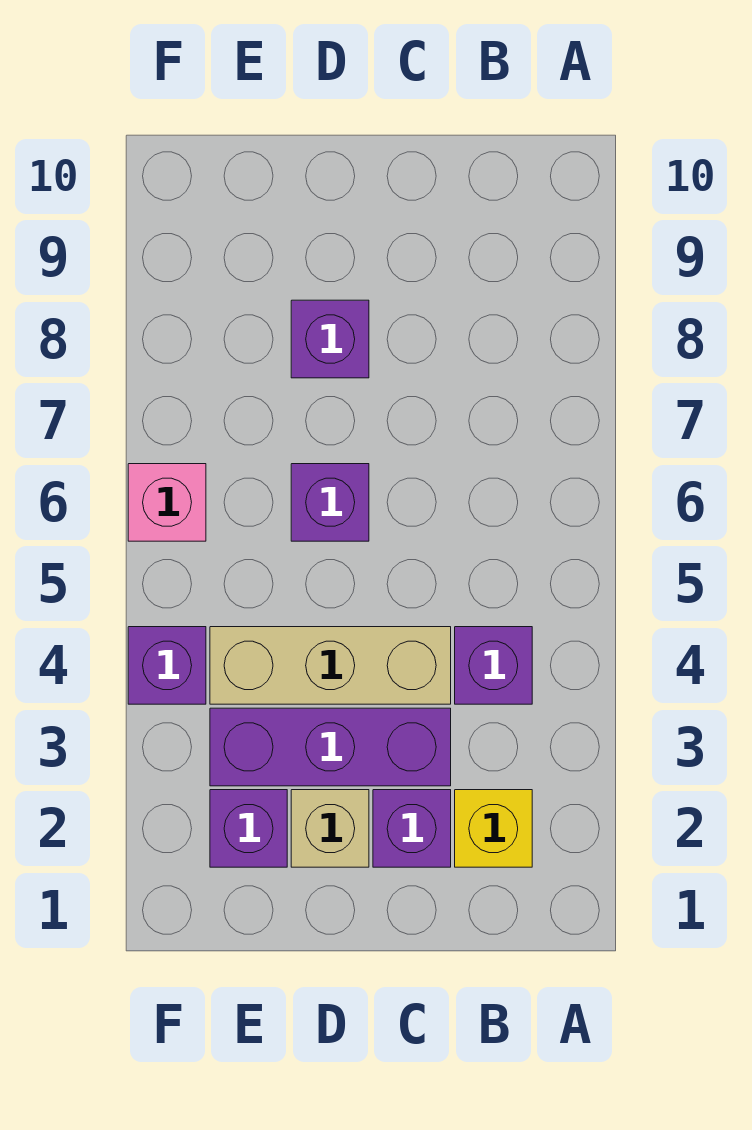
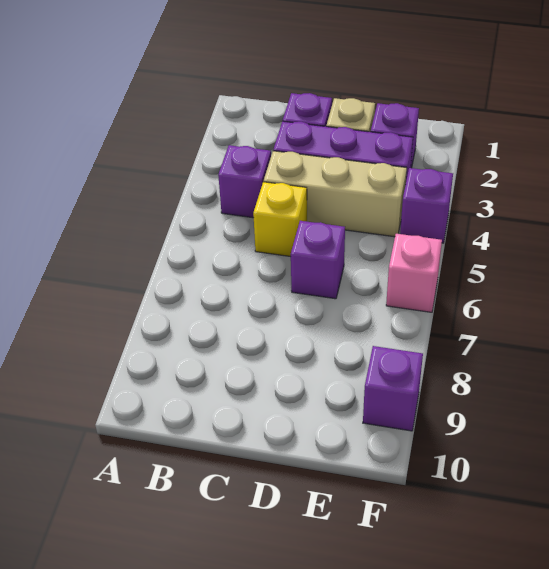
yellow brick B2 level 1 -> yellow brick C5 level 1
purple brick D8 level 1 -> purple brick F9 level 1

